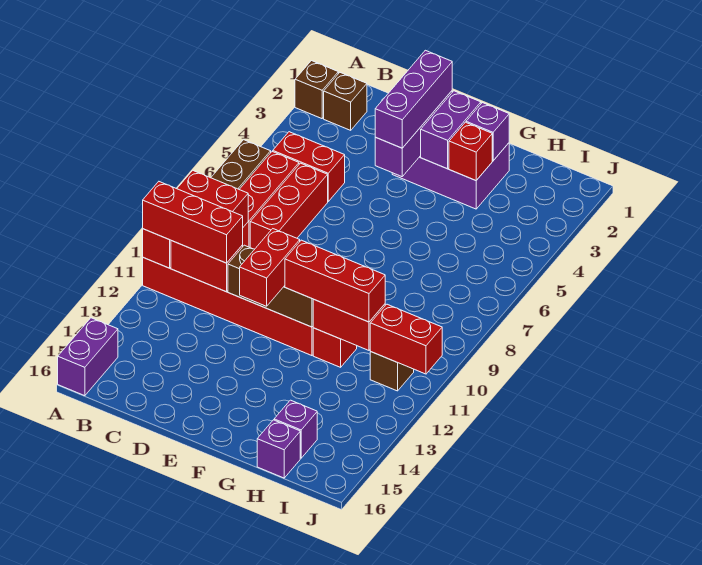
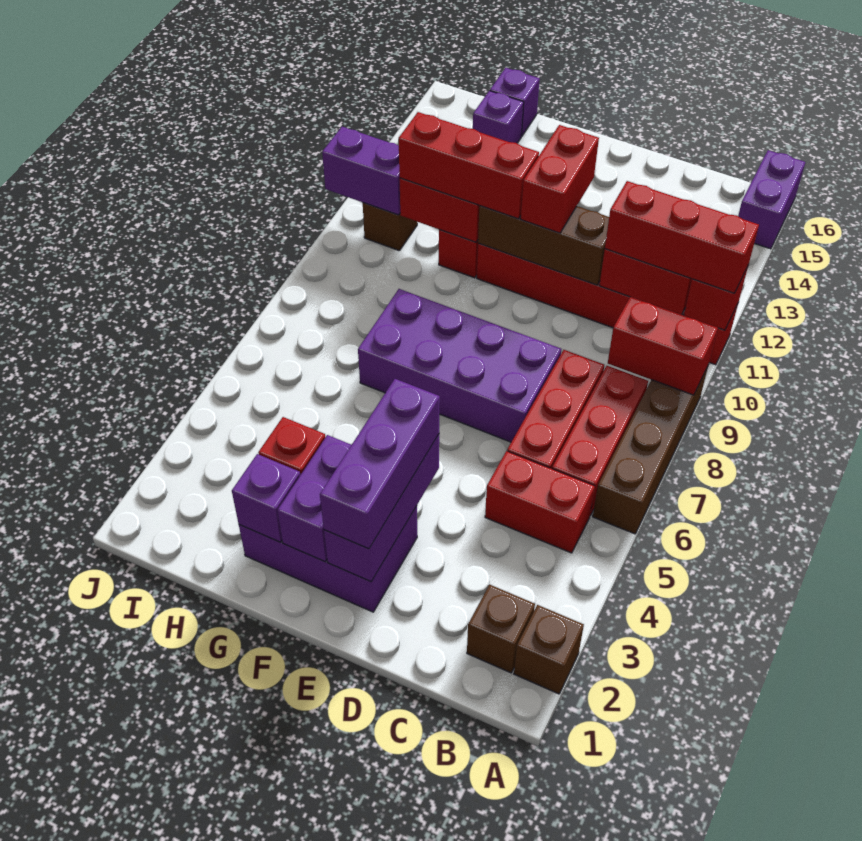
none -> purple brick D7:G8 level 1
red brick I11:J11 level 2 -> purple brick I11:J11 level 2

